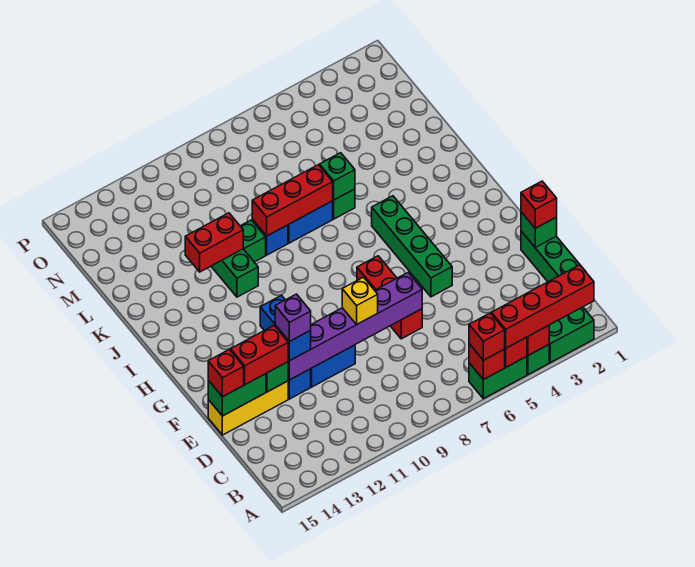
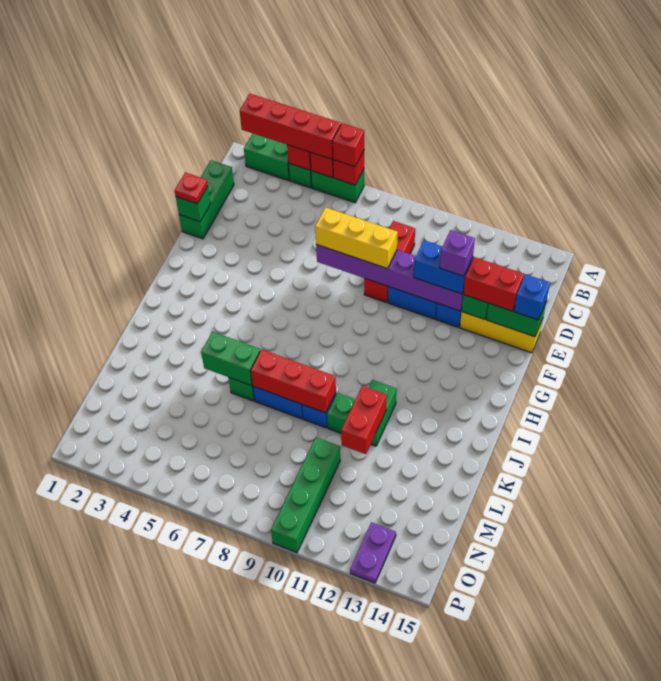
red brick E1 level 3 -> red plate E1 level 3
red brick E7:G7 level 1 -> red brick C9:E9 level 1
yellow brick E9 level 3 -> yellow brick E7:E9 level 3
blue brick E12:F12 level 3 -> blue brick E11:E12 level 3
red brick E15 level 3 -> blue brick E15 level 3
green brick F5:I5 level 1 -> green brick M10:P10 level 1
green brick K6 level 2 -> green brick K5:K6 level 2
red brick K11:K12 level 2 -> red brick K11:L11 level 2
none -> purple plate O13:P13 level 1

